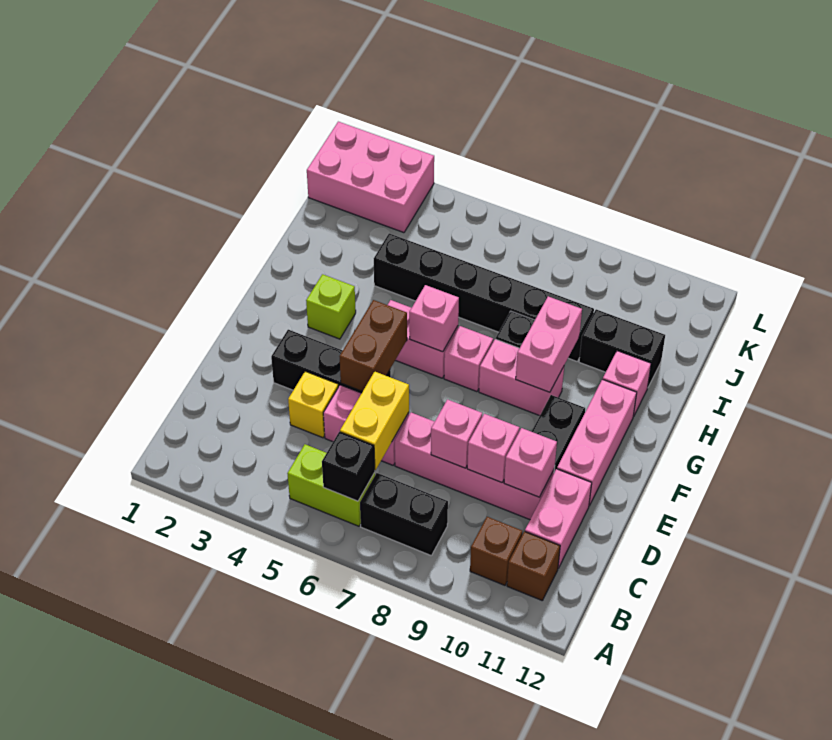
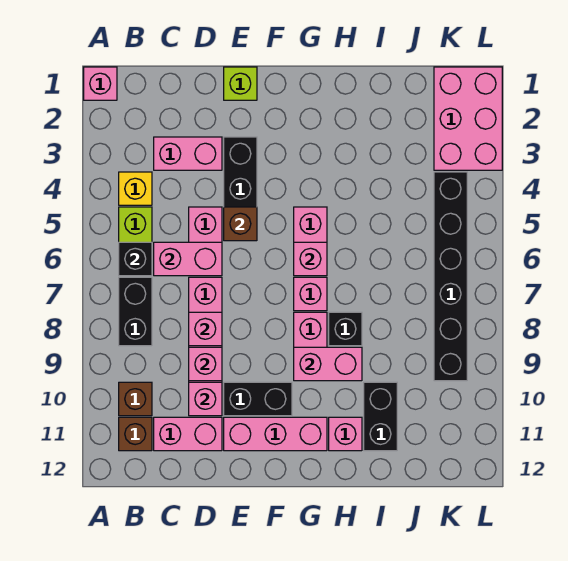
none -> pink brick A1 level 1
none -> pink brick C3:D3 level 1
yellow brick C6:D6 level 2 -> pink brick C6:D6 level 2
yellow brick D4 level 1 -> yellow brick B4 level 1
brown brick E5:F5 level 2 -> brown brick E5 level 2
lime brick G3 level 1 -> lime brick E1 level 1
black brick I4:I9 level 1 -> black brick K4:K9 level 1

